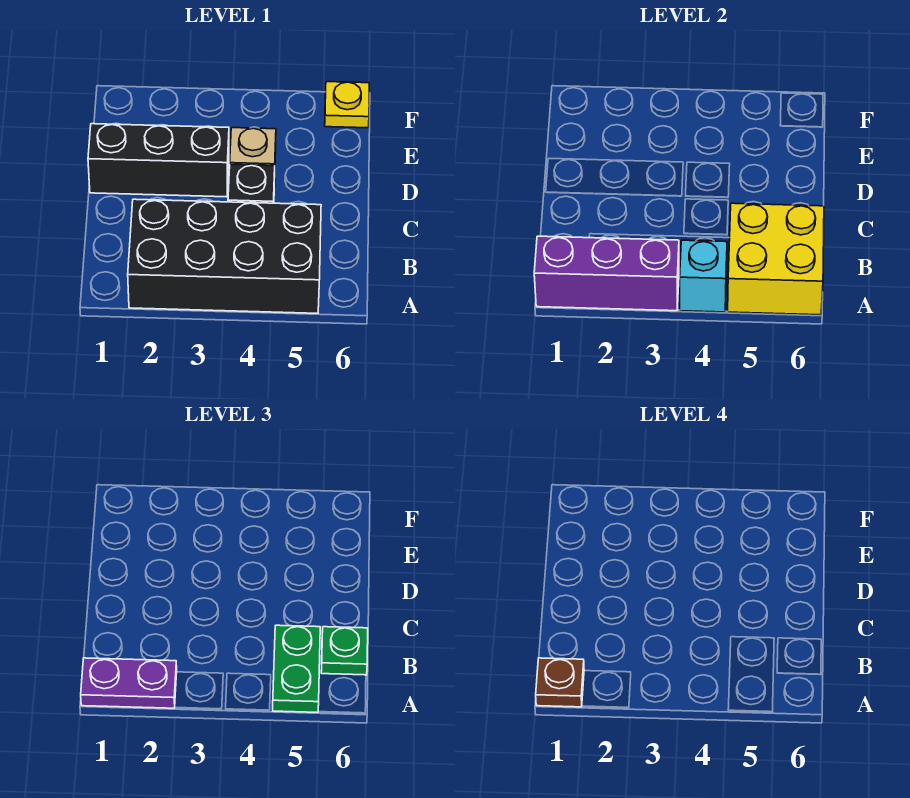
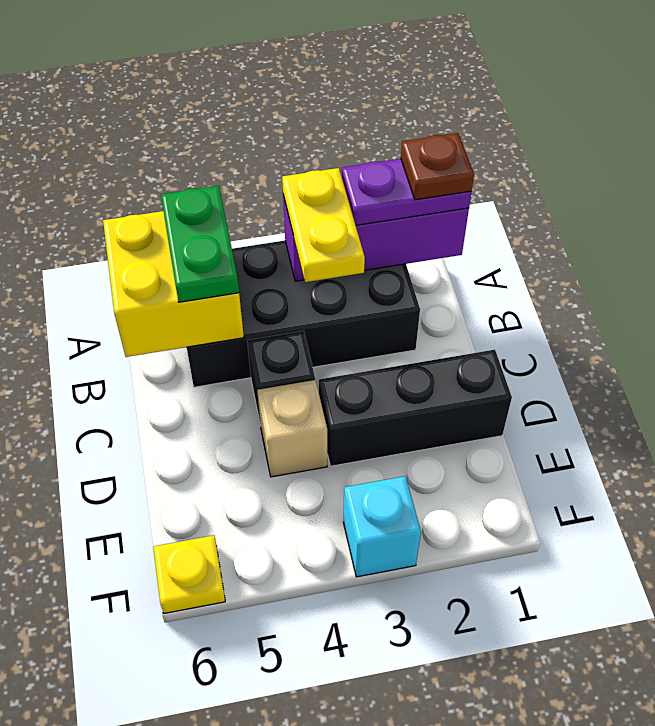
none -> yellow plate A3:B3 level 3
cyan brick A4 level 2 -> cyan brick F3 level 1
green plate B6 level 3 -> none

